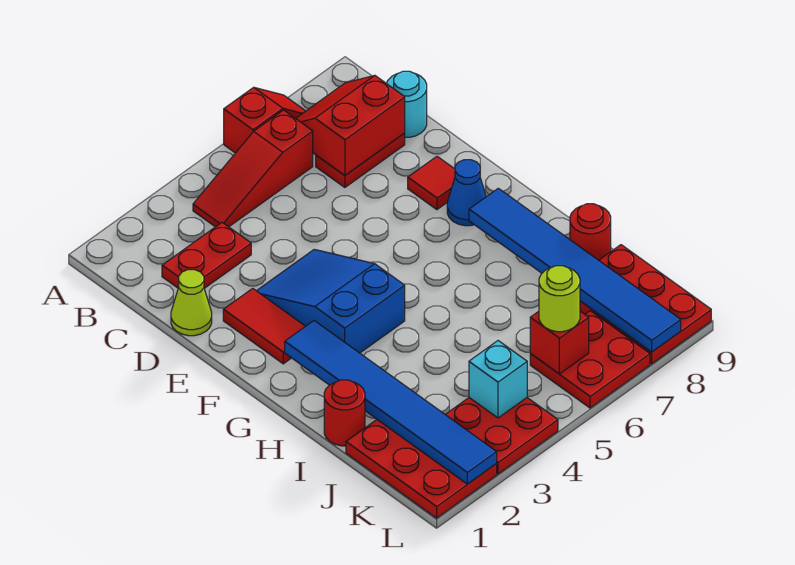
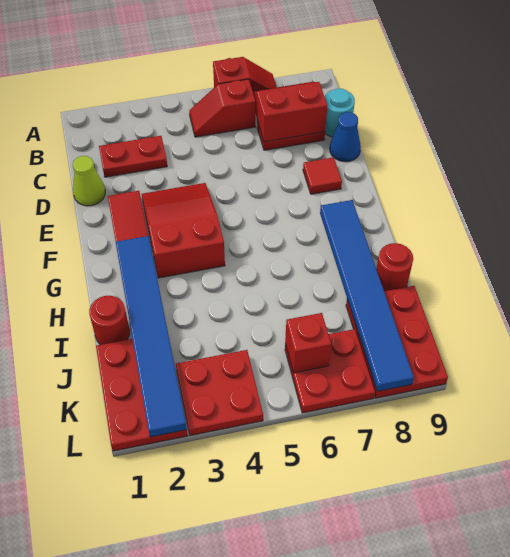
red slope B4:B6 level 1 top 6 -> red slope B5:B6 level 1 top 6
blue slope E3:G4 level 1 top G -> red slope E3:G4 level 1 top G
blue cone F8 level 1 -> blue cone D9 level 1
cyan brick K4 level 2 -> none
lime round brick K6 level 3 -> none

